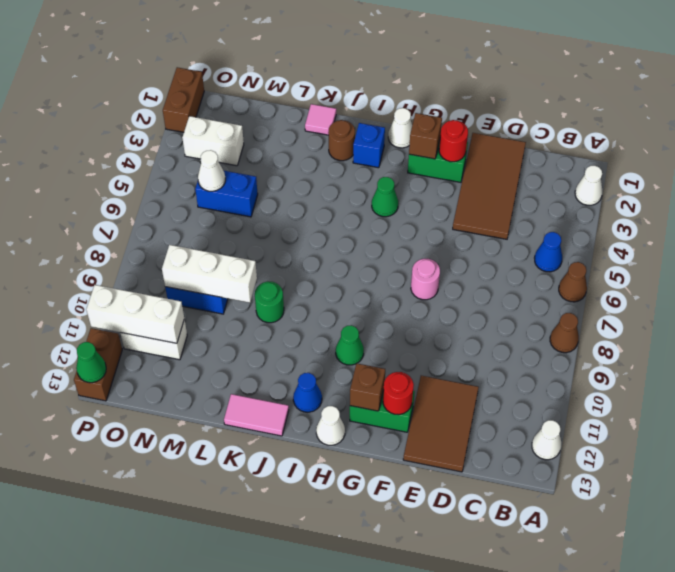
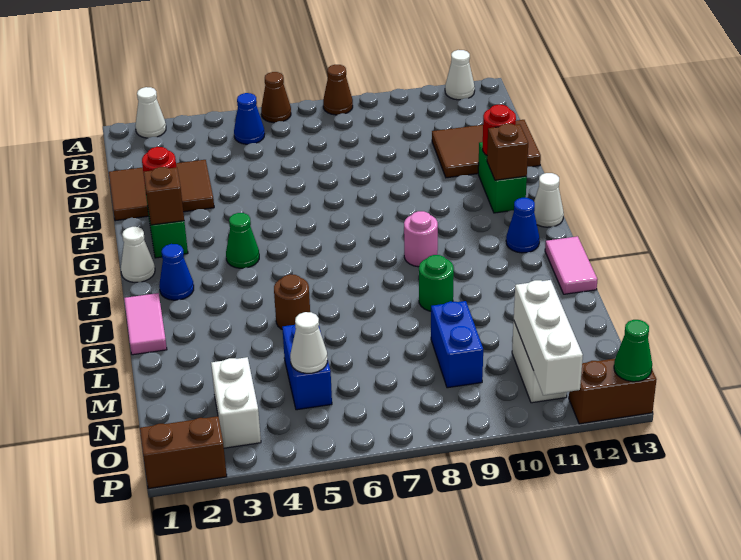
brown tile D1:E4 level 1 -> brown tile D1:E3 level 1
pink round brick F7 level 1 -> pink round brick I9 level 1
green cone H10 level 1 -> none
blue brick I2 level 1 -> blue cone I2 level 1
brown round brick J2 level 1 -> brown round brick K5 level 1
pink tile K1 level 1 -> pink tile J1:K1 level 1
white brick L9:N9 level 2 -> none

